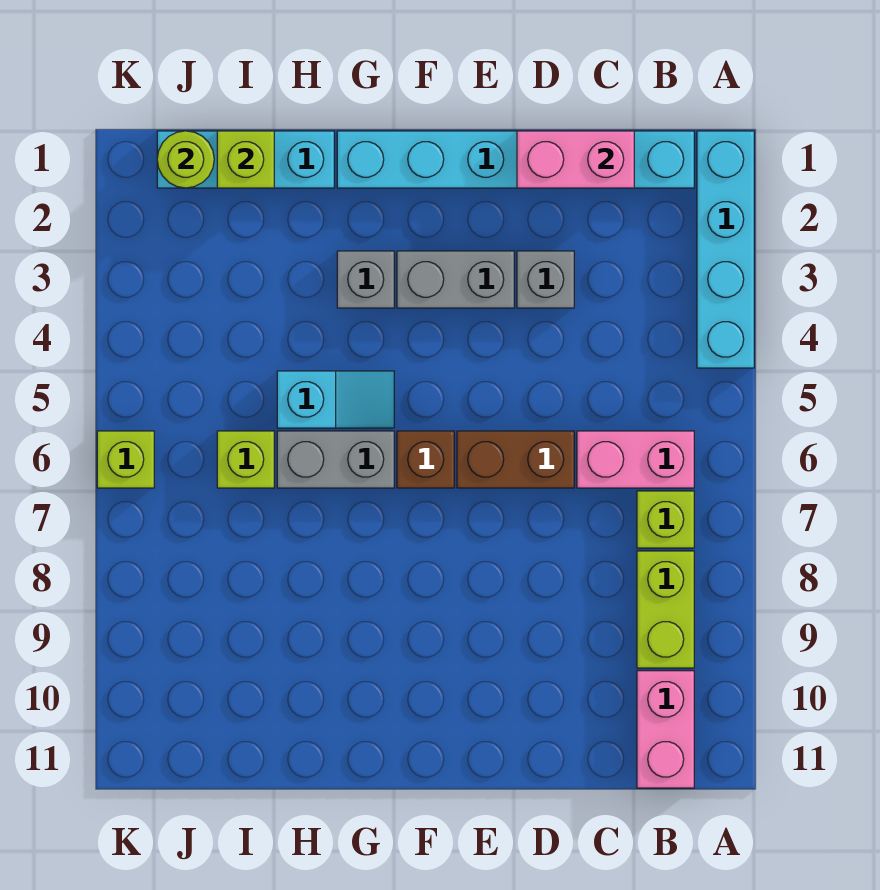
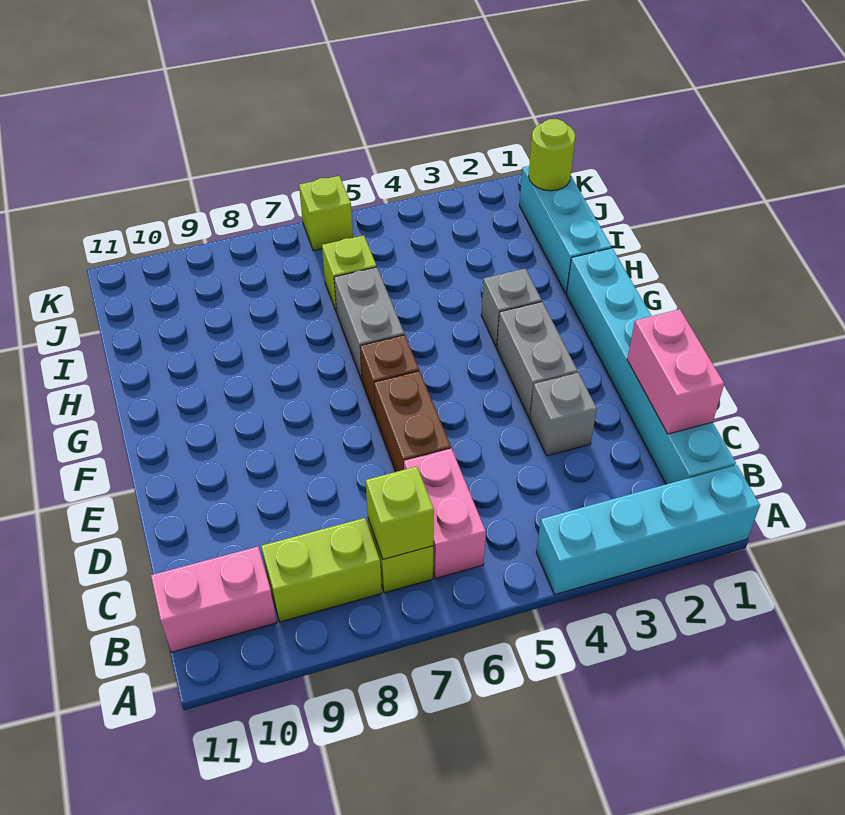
cyan slope G5:H5 level 1 top H -> none
lime brick I1 level 2 -> lime brick B7 level 2

